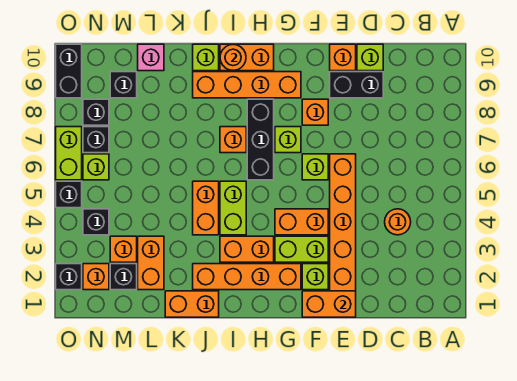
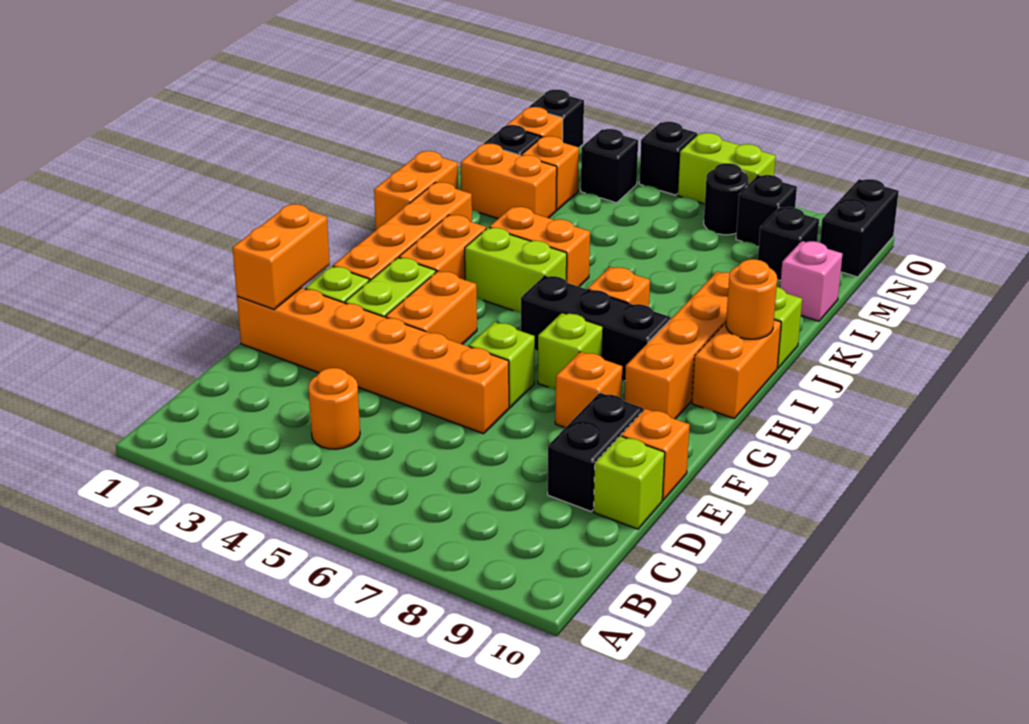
lime brick N6 level 1 -> none
black brick N7 level 1 -> black round brick N7 level 1
black brick O9:O10 level 1 -> black brick N10:O10 level 1

